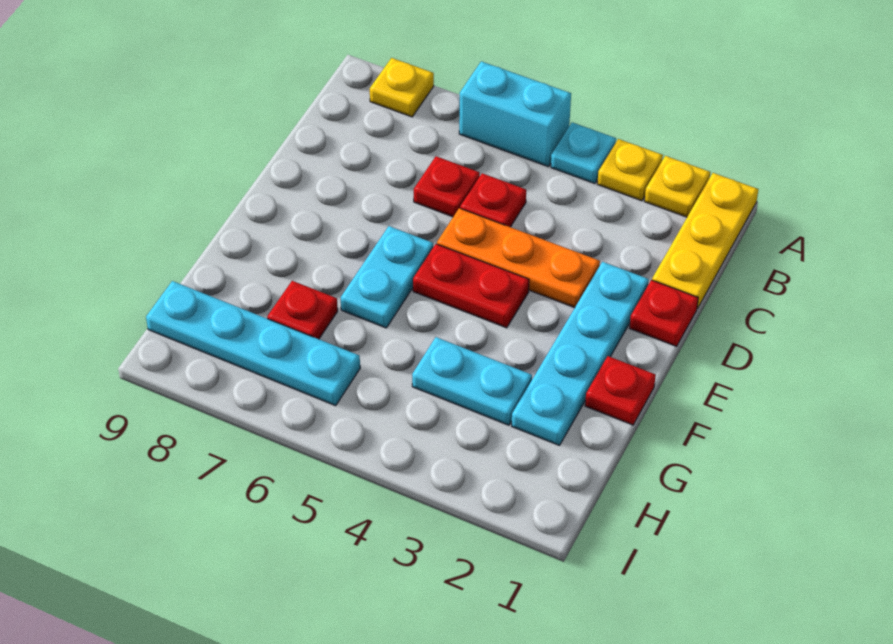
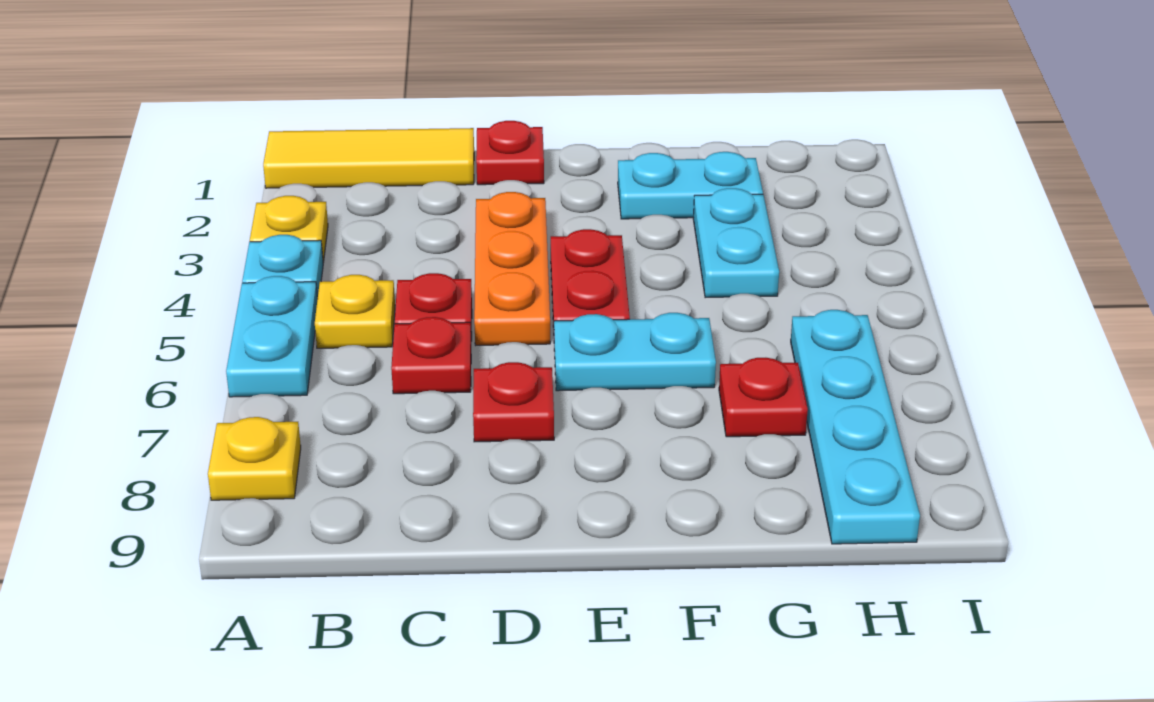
yellow plate A1:C1 level 1 -> yellow tile A1:C1 level 1
yellow plate A2 level 1 -> yellow plate B5 level 1
cyan brick A5:A6 level 1 -> cyan plate A5:A6 level 1
cyan plate D2:G2 level 1 -> cyan plate F2:G2 level 1
red plate F1 level 1 -> red plate D7 level 1

